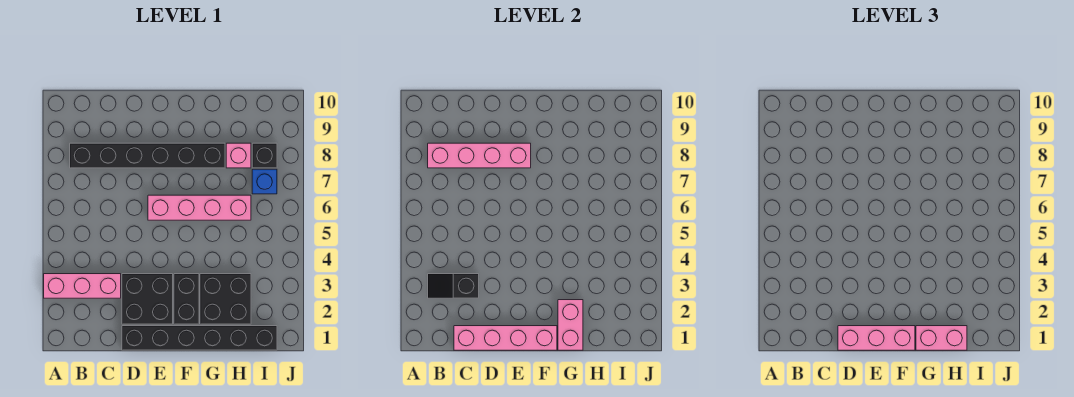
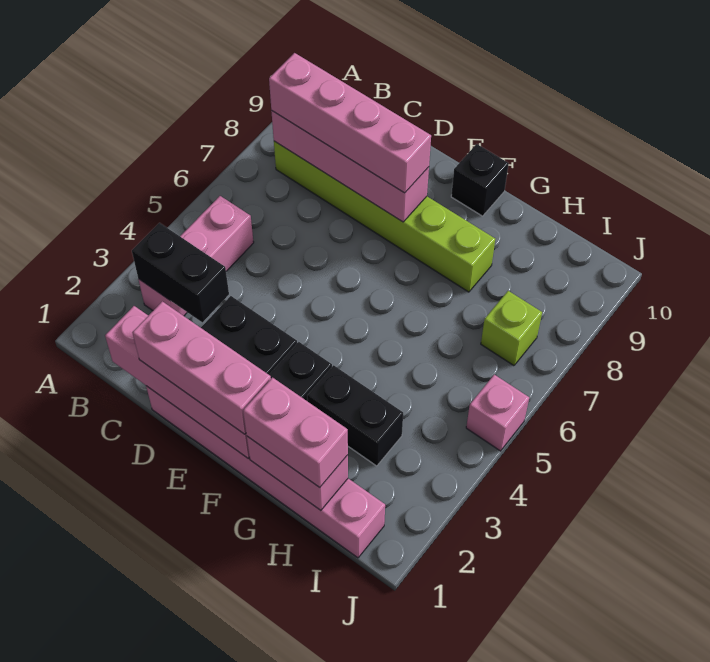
pink brick A3:C3 level 1 -> pink brick B3:B5 level 1
black slope B3:C3 level 2 top C -> black brick B3:C3 level 2
black brick B8:G8 level 1 -> lime brick B8:G8 level 1
black brick D1:I1 level 1 -> pink brick D1:I1 level 1
pink brick E6:H6 level 1 -> pink brick B8:E8 level 3
pink brick G1:G2 level 2 -> pink brick G1:H1 level 2
black brick G2:H3 level 1 -> black brick G3:H3 level 1
pink brick H8 level 1 -> pink brick J5 level 1
blue brick I7 level 1 -> lime brick I7 level 1
black brick I8 level 1 -> black brick F10 level 1

